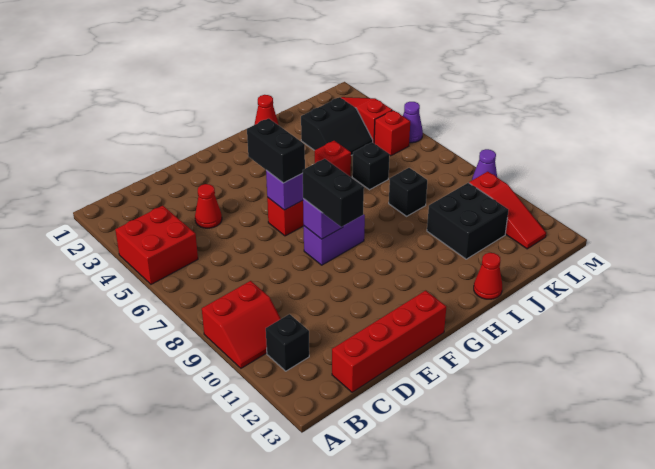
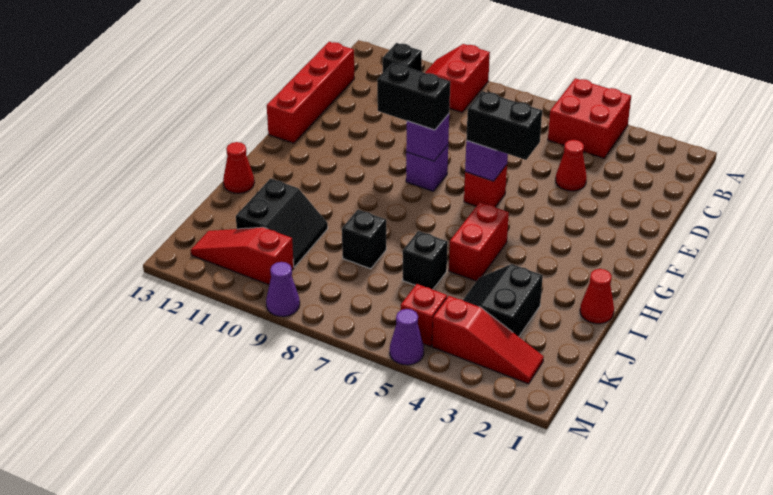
purple brick F8:G8 level 1 -> purple brick F8 level 1
red brick I5 level 1 -> red brick H5:I5 level 1
black brick J10:K11 level 1 -> black slope J10:K11 level 1 top 11

